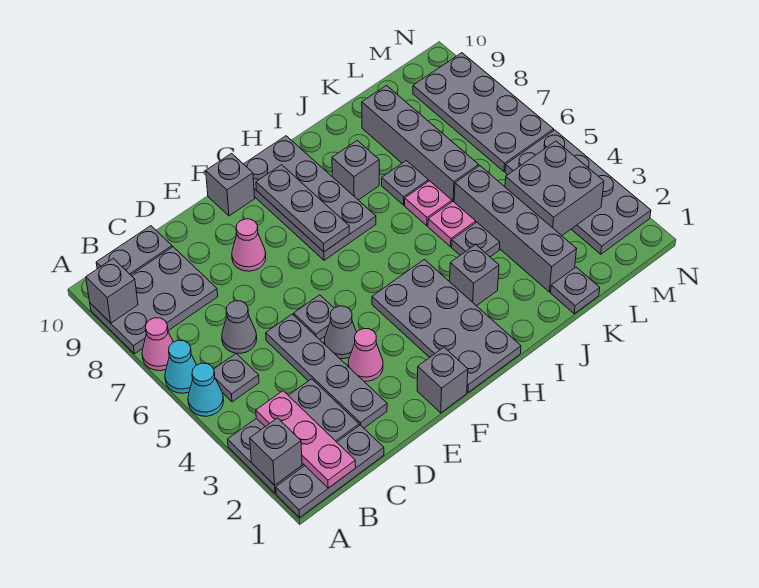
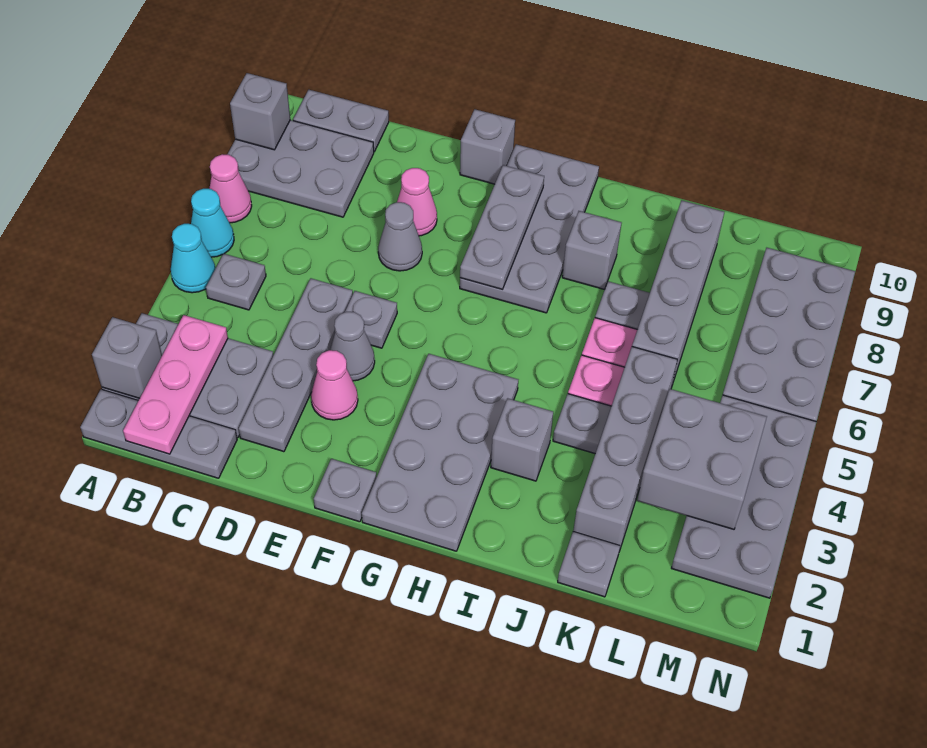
grey cone C6 level 1 -> grey cone E7 level 1
grey brick F1 level 1 -> grey plate F1 level 1

